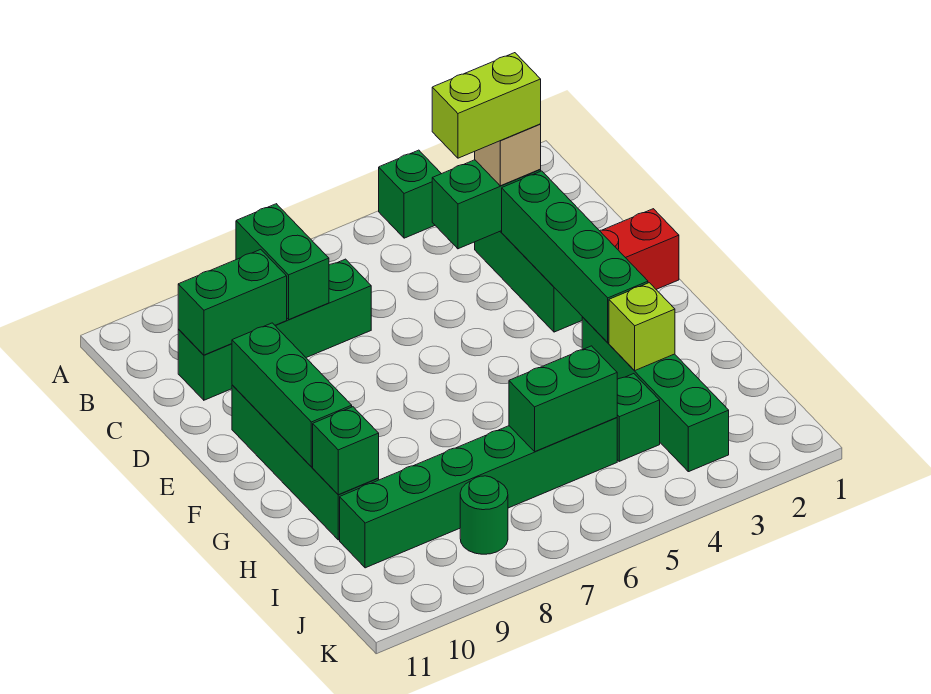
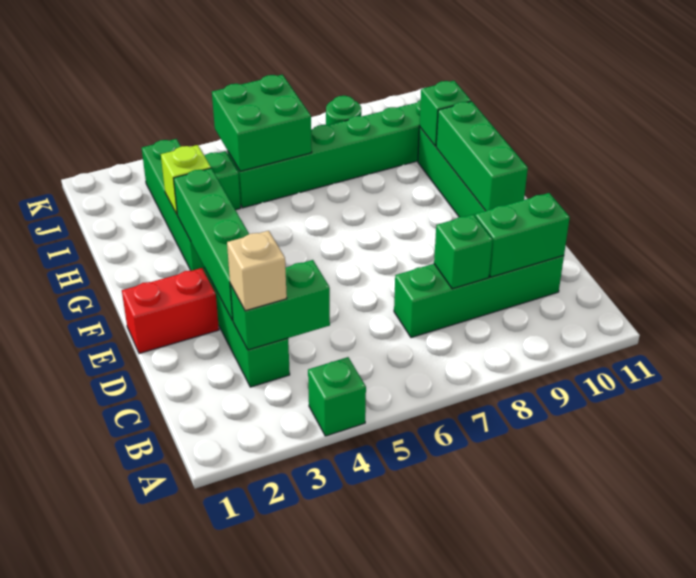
green brick B8:C8 level 2 -> green brick C8 level 2
lime brick C3:C4 level 4 -> none
green brick I5:I6 level 2 -> green brick I5:J6 level 2

